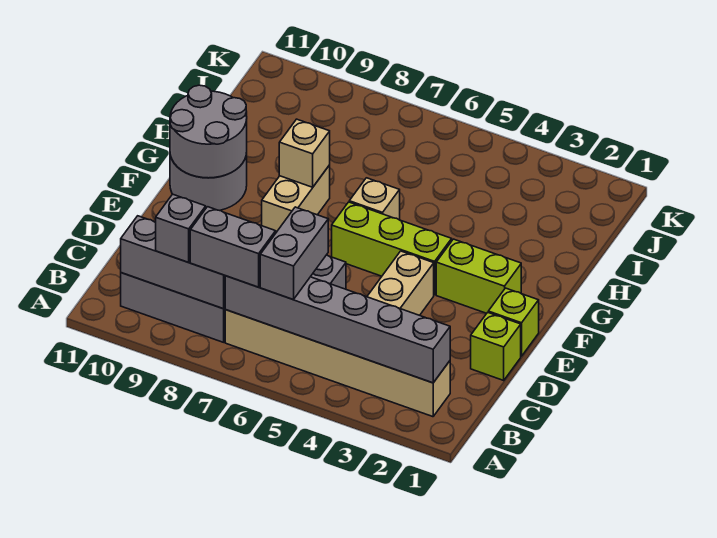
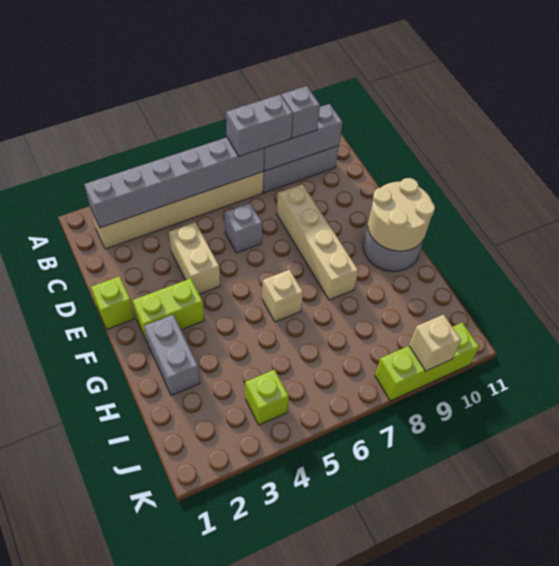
grey brick B6:C6 level 3 -> grey brick G2:H2 level 1
lime brick D1 level 1 -> lime brick J4 level 1
lime brick F4:F6 level 1 -> lime brick K8:K10 level 1
tan brick F8:G8 level 1 -> tan brick D8:G8 level 1
grey round brick F10:G11 level 2 -> tan round brick F10:G11 level 2
tan brick G8 level 2 -> tan brick K9 level 2

